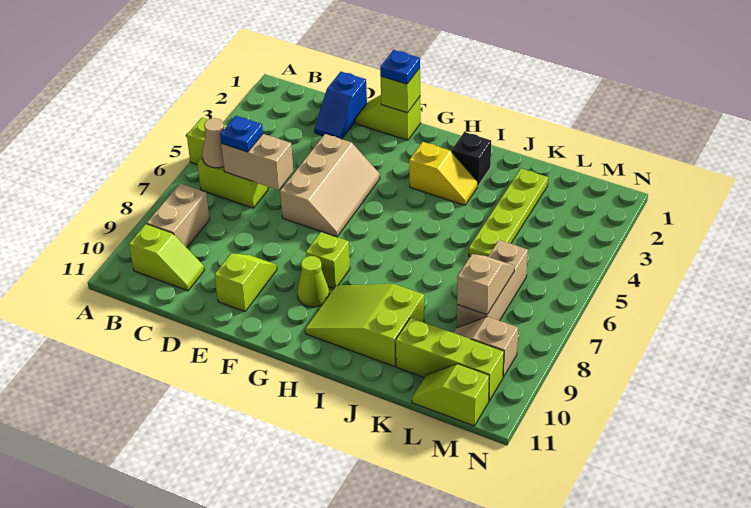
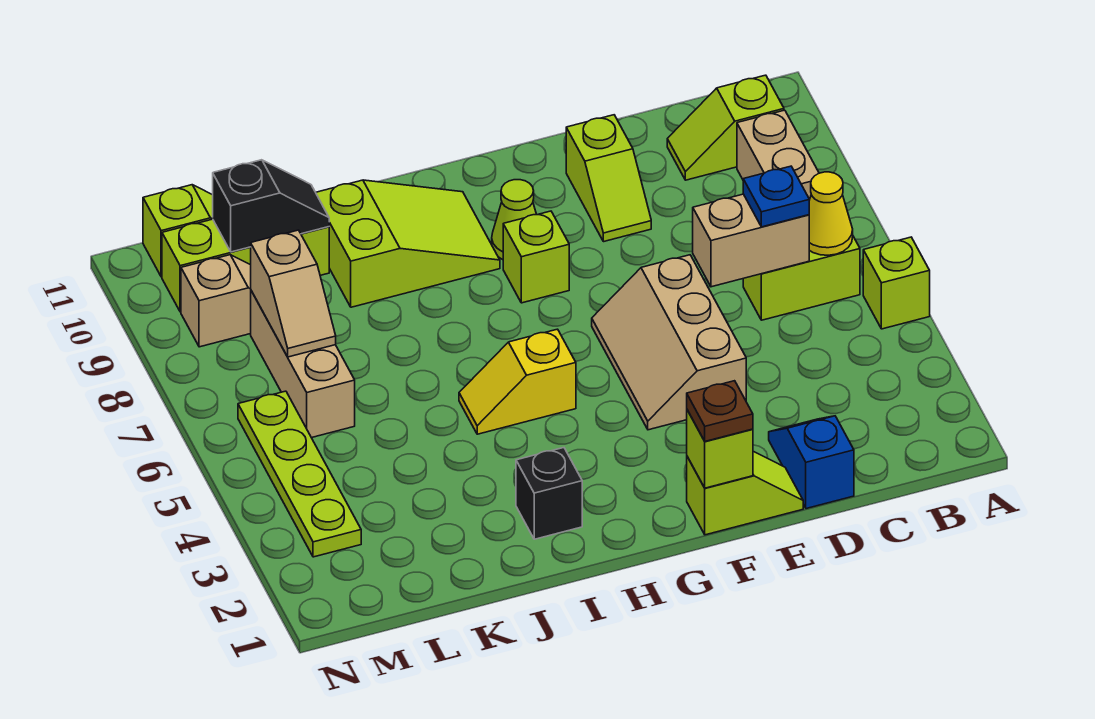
tan cone B6 level 2 -> yellow cone B6 level 2
blue plate F1 level 3 -> brown plate F1 level 3
yellow slope H3:I3 level 1 top H -> yellow slope H5:I5 level 1 top H
lime plate K2:K5 level 1 -> lime plate M3:M6 level 1
none -> black slope K10:L10 level 2 top L

